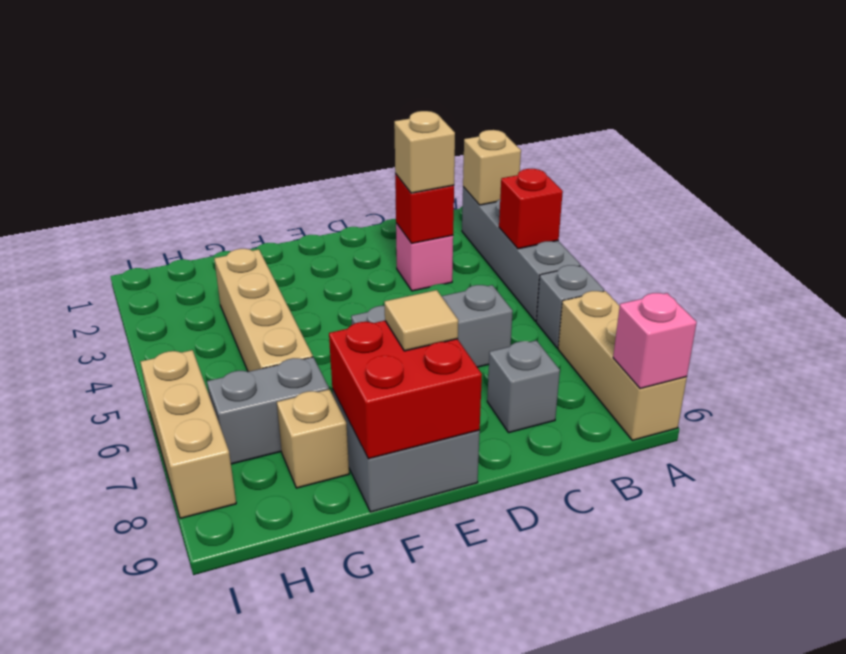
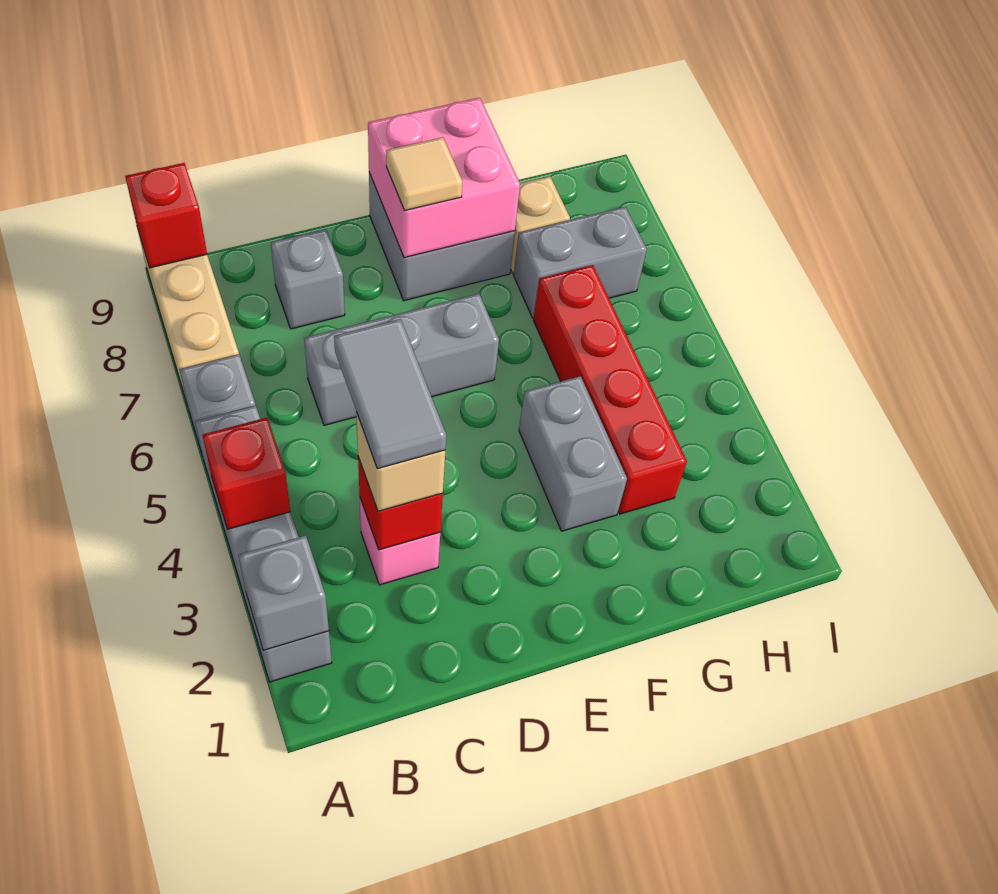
tan brick A2 level 2 -> grey brick A2 level 2
pink brick A9 level 2 -> red brick A9 level 2
none -> grey tile C3:C4 level 4
red brick E8:F9 level 2 -> pink brick E8:F9 level 2
none -> grey brick F3:F4 level 1
tan brick G3:G6 level 1 -> red brick G3:G6 level 1
tan brick I6:I8 level 1 -> none

